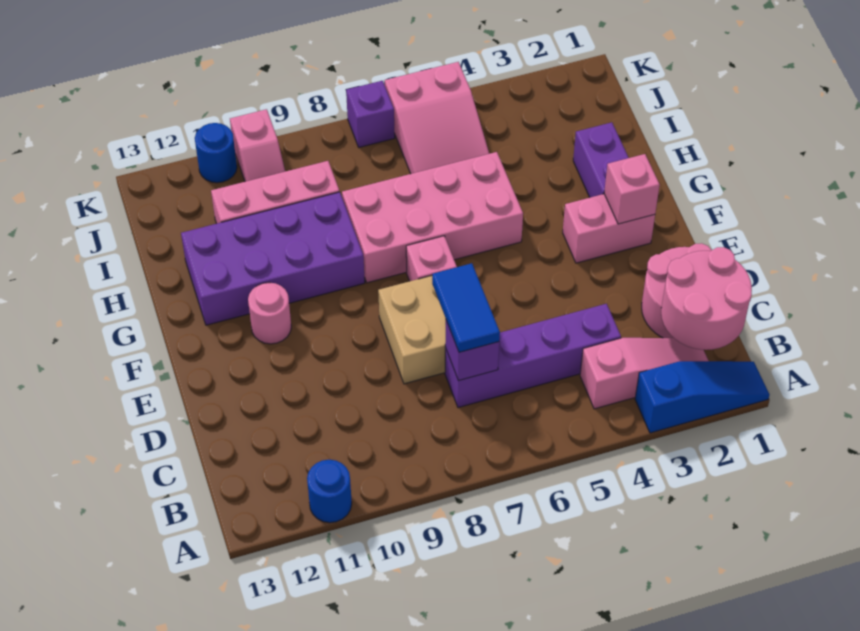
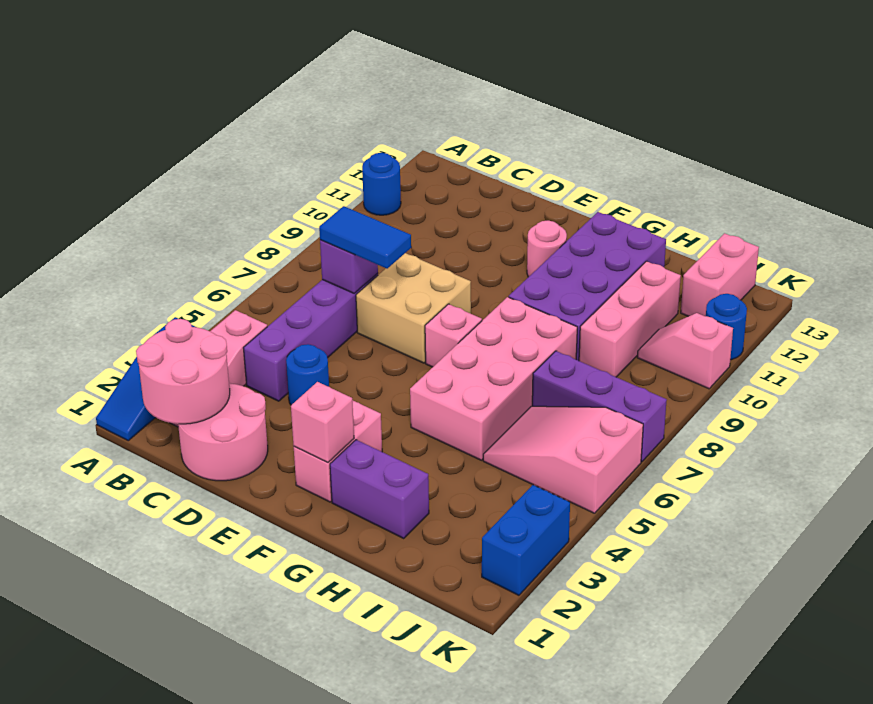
none -> blue round brick D4 level 1
none -> pink brick J12:J13 level 1
none -> blue brick K2:K3 level 1
purple brick K7 level 1 -> purple brick I7:K7 level 1

